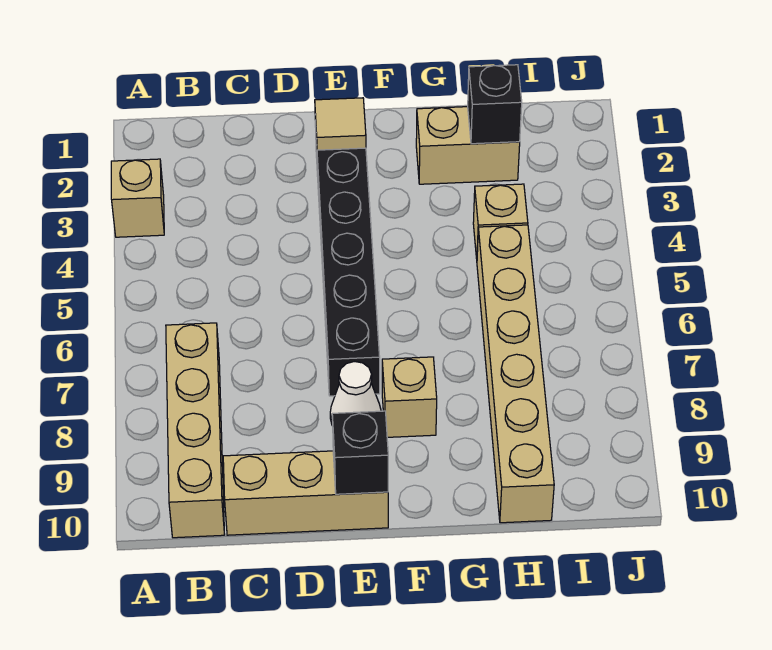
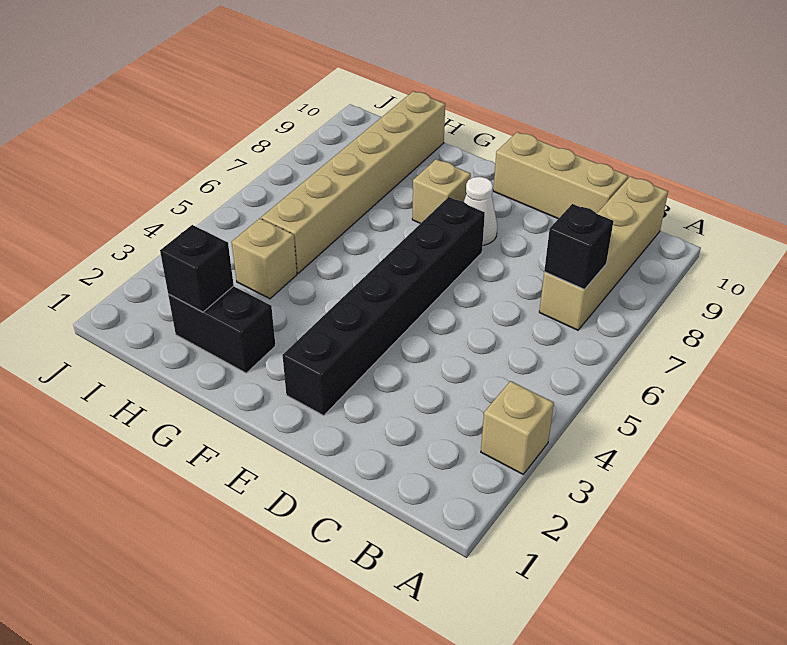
tan tile E2 level 2 -> none
black brick E10 level 2 -> black brick B7 level 2
tan brick G2:H2 level 1 -> black brick G2:H2 level 1

